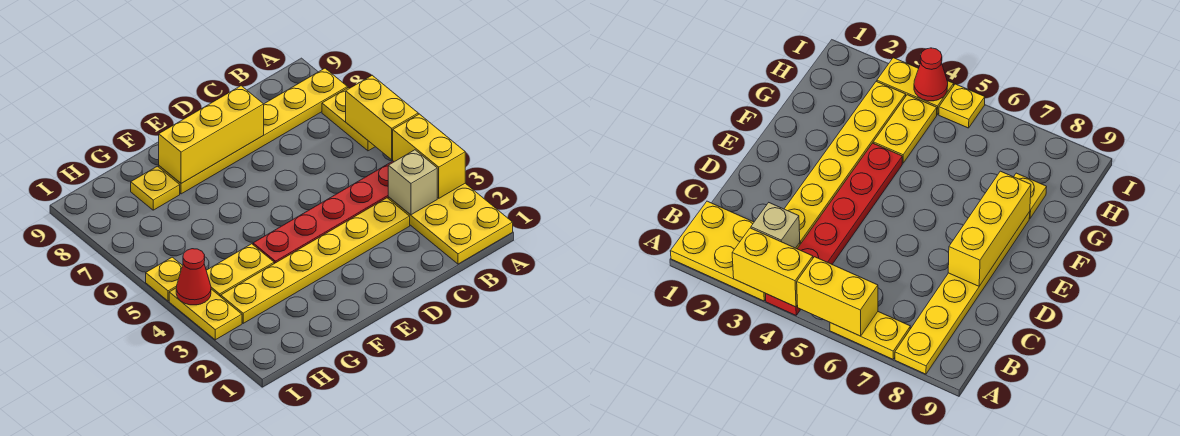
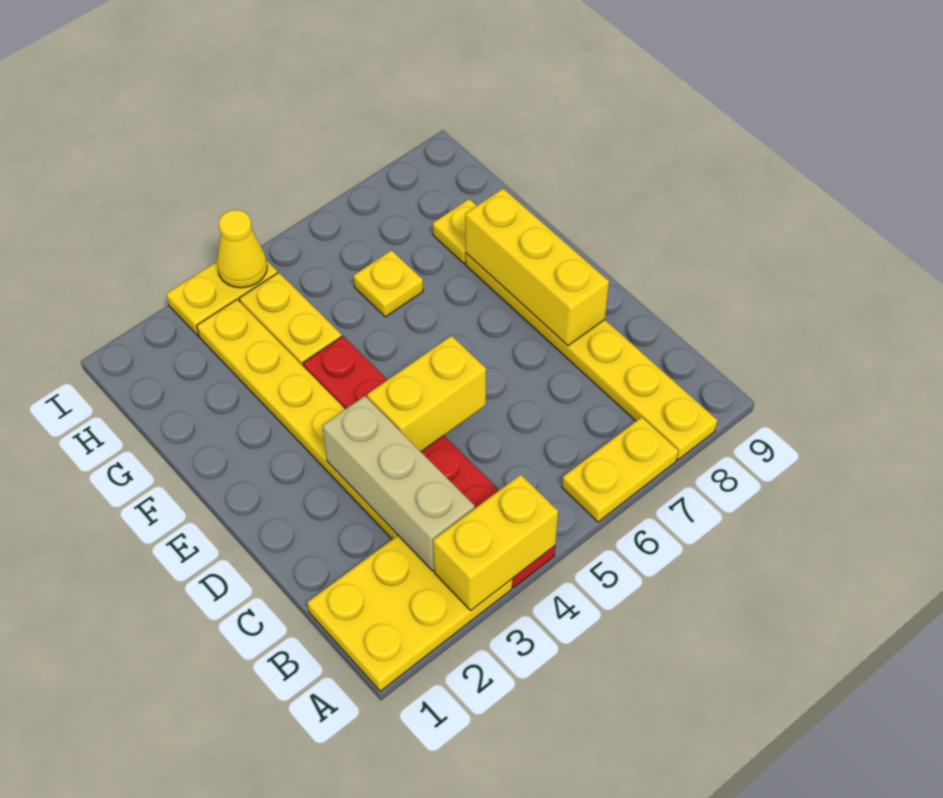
yellow brick A5:A6 level 2 -> yellow brick D4:D5 level 2
tan brick B3 level 2 -> tan brick B3:D3 level 2
red cone I4 level 2 -> yellow cone I4 level 2
yellow plate I5 level 1 -> yellow plate G6 level 1

